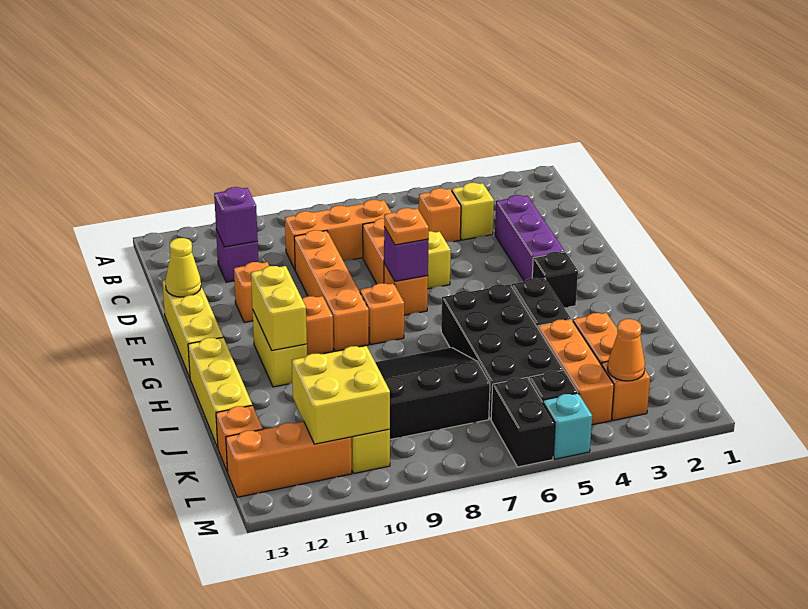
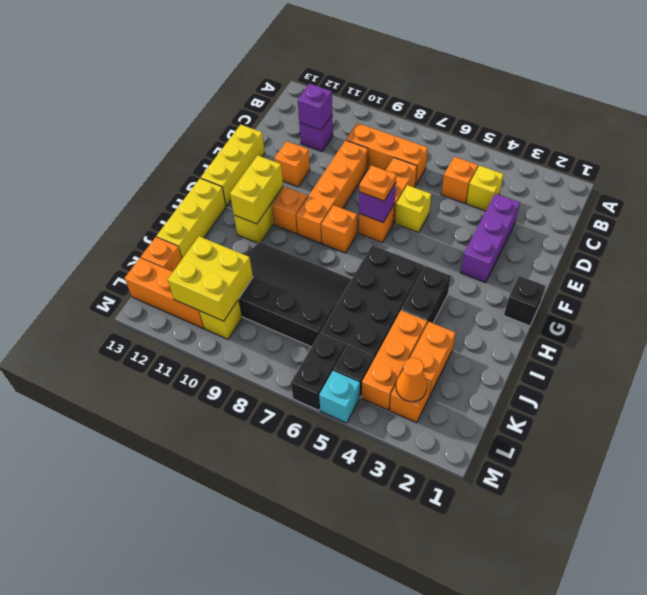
yellow cone E13 level 2 -> none
black brick G3 level 1 -> black brick G1 level 1

